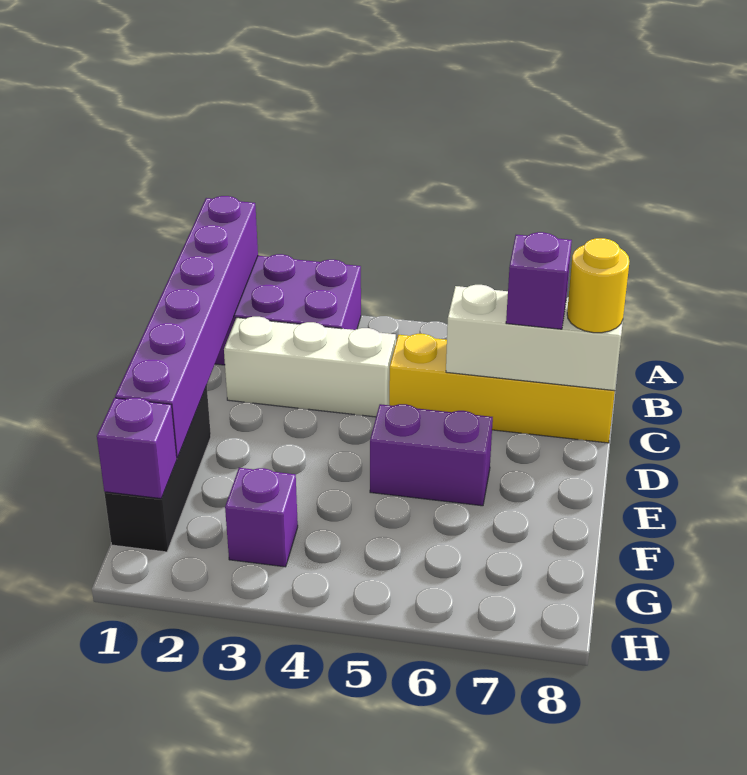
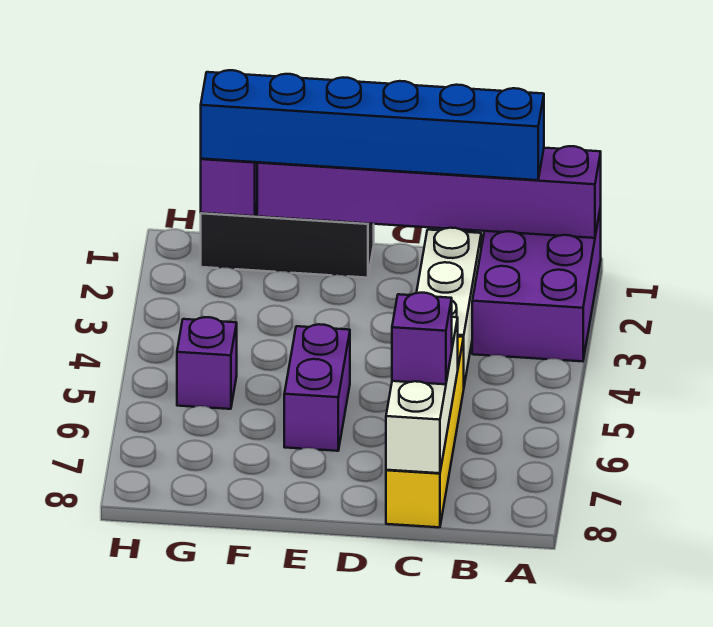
none -> blue brick B1:G1 level 3
yellow round brick C8 level 3 -> none
purple brick G3 level 1 -> purple brick G5 level 1

